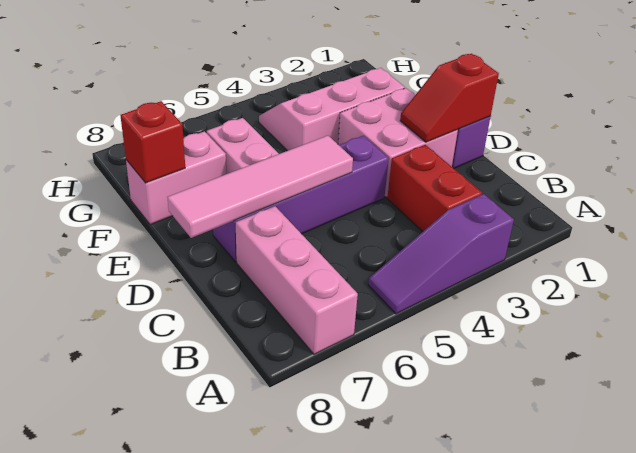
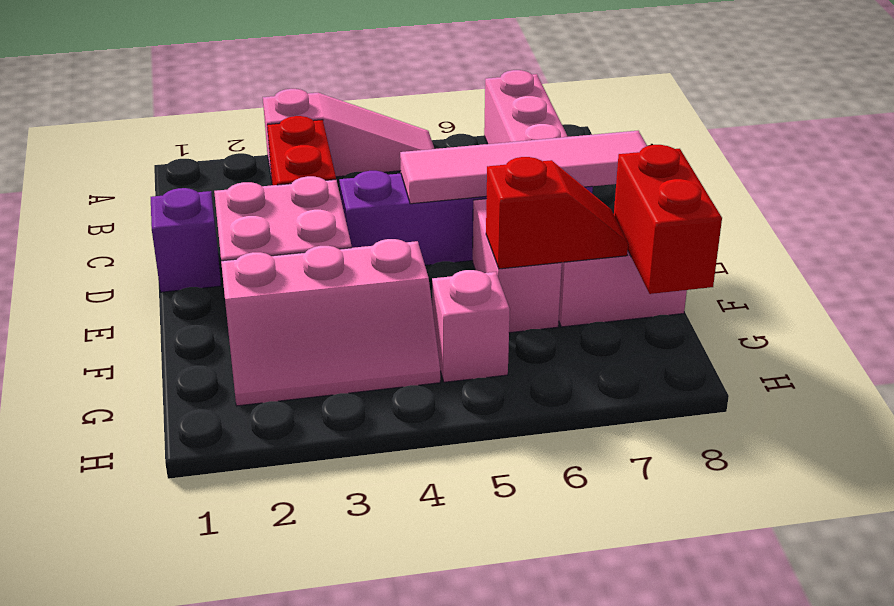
purple slope A3:A5 level 1 top 3 -> pink slope A3:A5 level 1 top 3
red slope D1:D2 level 2 top 1 -> red slope F6:F7 level 2 top 6
red brick F8 level 2 -> red brick F8:G8 level 2
none -> pink brick G5 level 1

